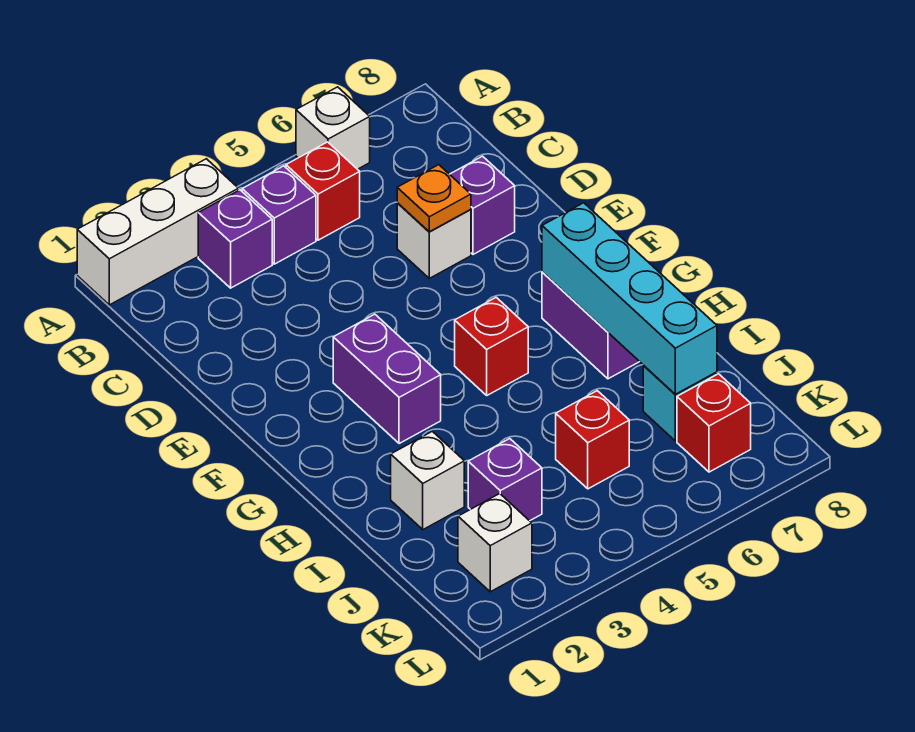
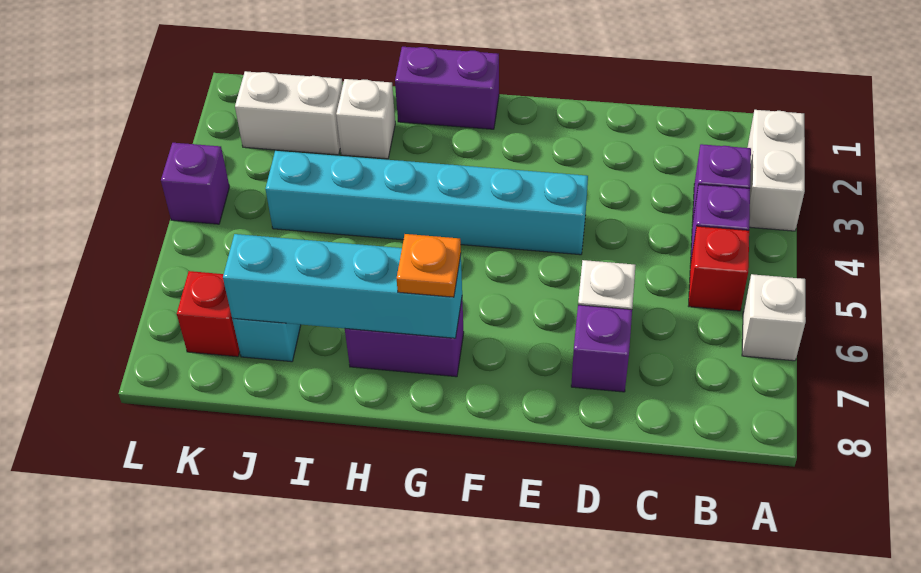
white brick A1:A3 level 1 -> white brick A2:A3 level 1
orange plate D6 level 2 -> orange plate G7 level 3
none -> cyan brick E4:J4 level 1
purple brick F3:G3 level 1 -> purple brick G1:H1 level 1
red brick G5 level 1 -> none
purple brick J3 level 1 -> purple brick L4 level 1
red brick J5 level 1 -> none
white brick K2 level 1 -> white brick J2:K2 level 1

